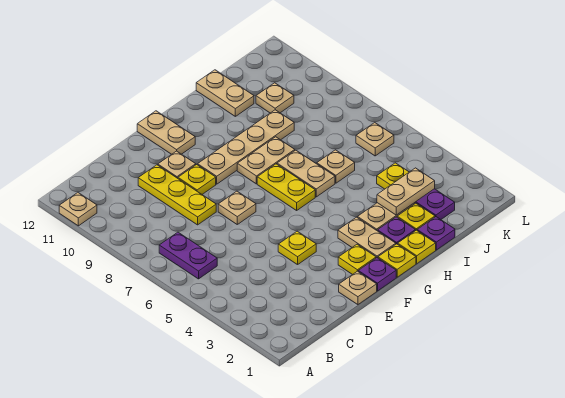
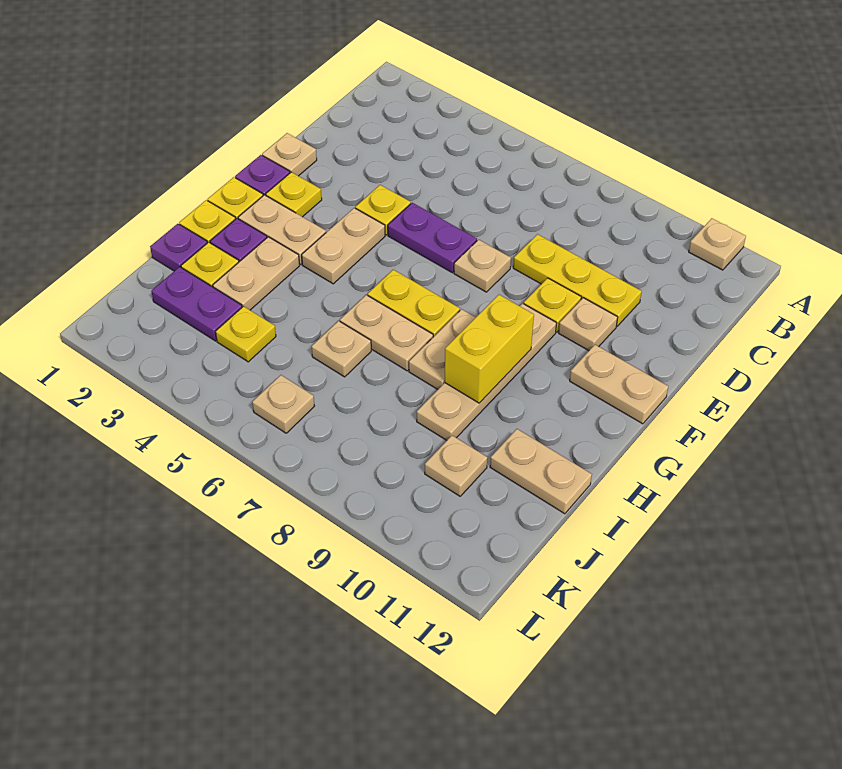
purple plate B6:B7 level 1 -> purple plate E5:E6 level 1
none -> yellow brick G9:H9 level 2
tan plate I3:J3 level 2 -> tan plate F4:G4 level 1

